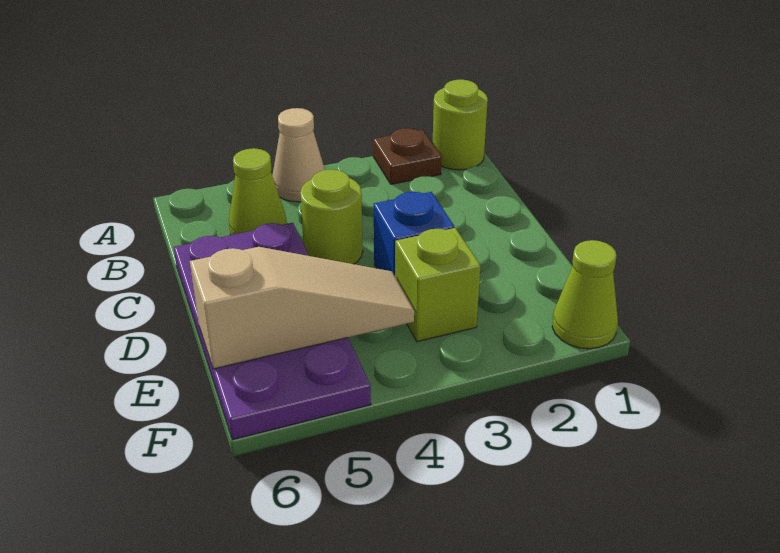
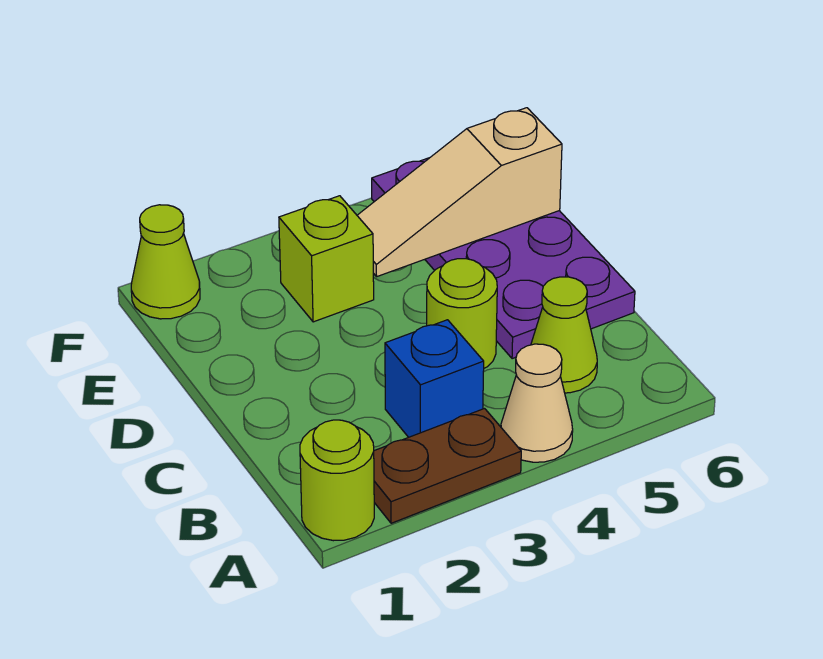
brown plate A2 level 1 -> brown plate A2:A3 level 1
blue brick D3 level 1 -> blue brick B3 level 1

